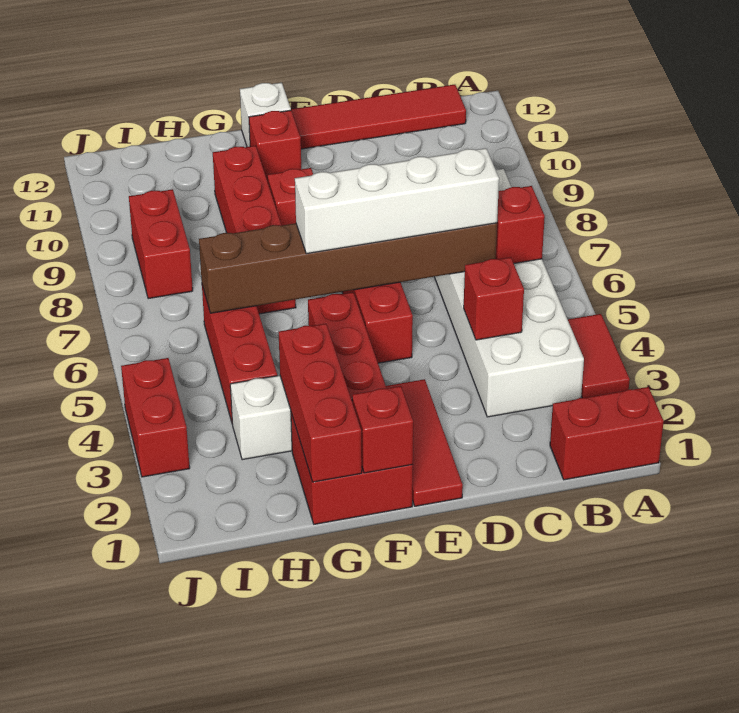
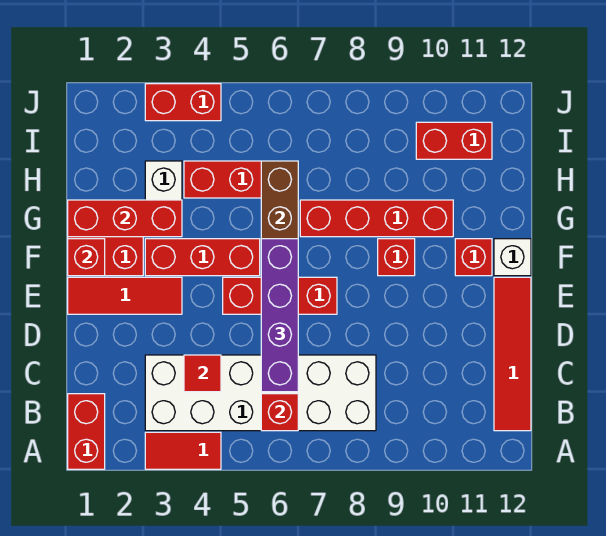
red brick C4 level 2 -> red tile C4 level 2
white brick C6:F6 level 3 -> purple brick C6:F6 level 3
red brick I8:I9 level 1 -> red brick I10:I11 level 1

